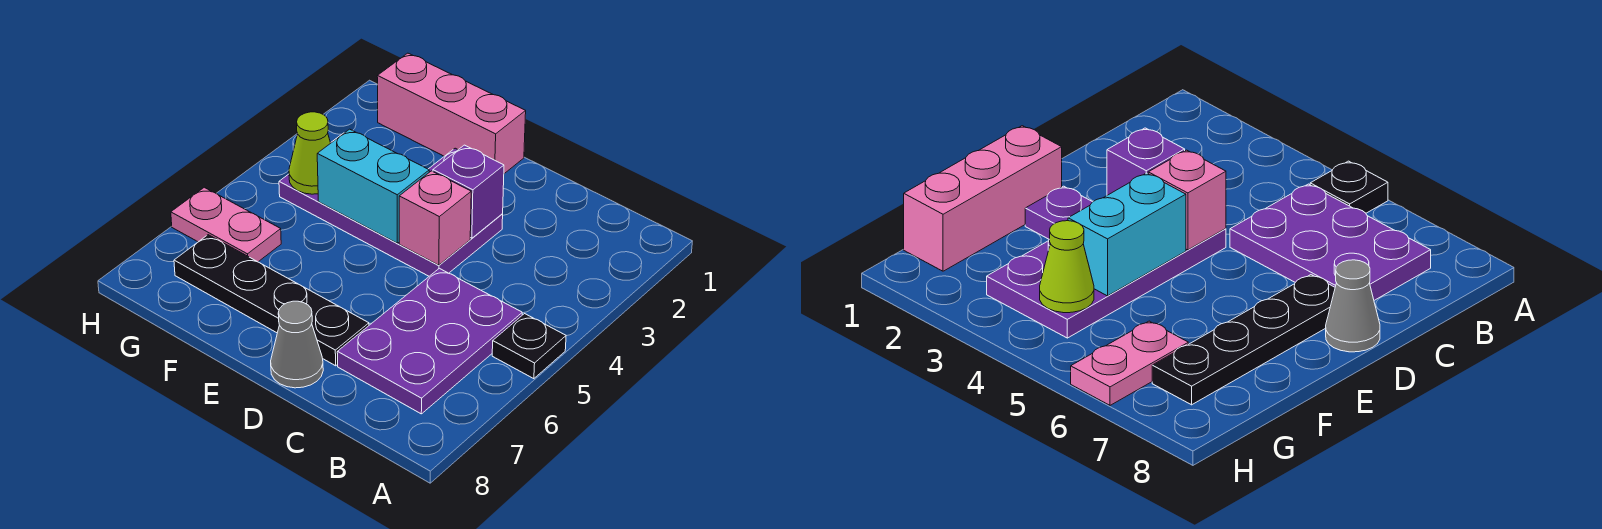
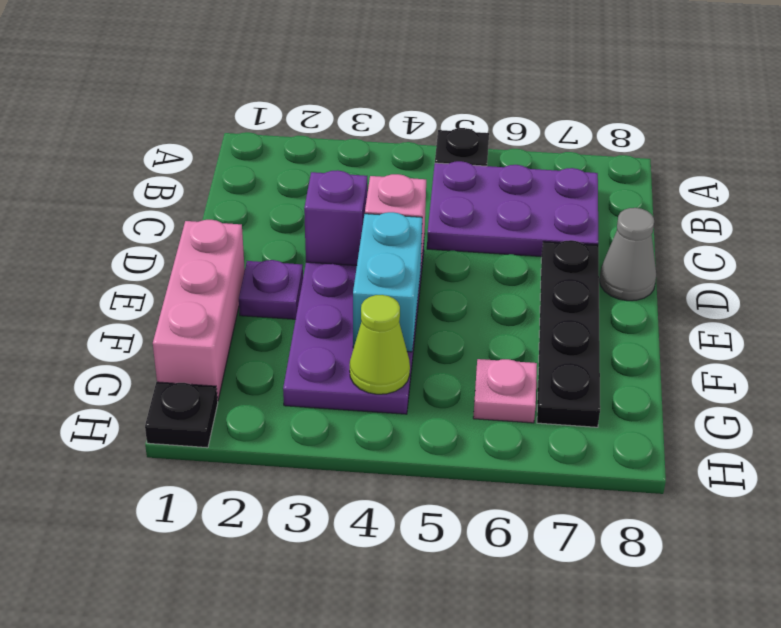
pink plate G6:H6 level 1 -> pink plate G6 level 1
none -> black plate H1 level 1

